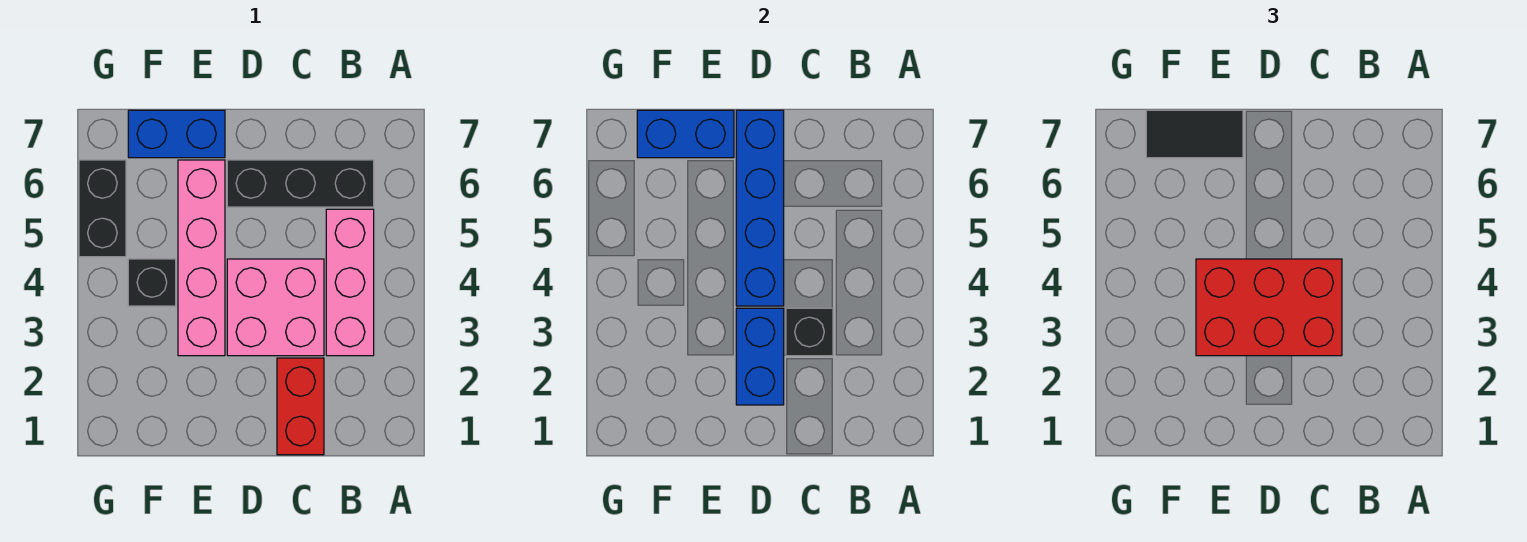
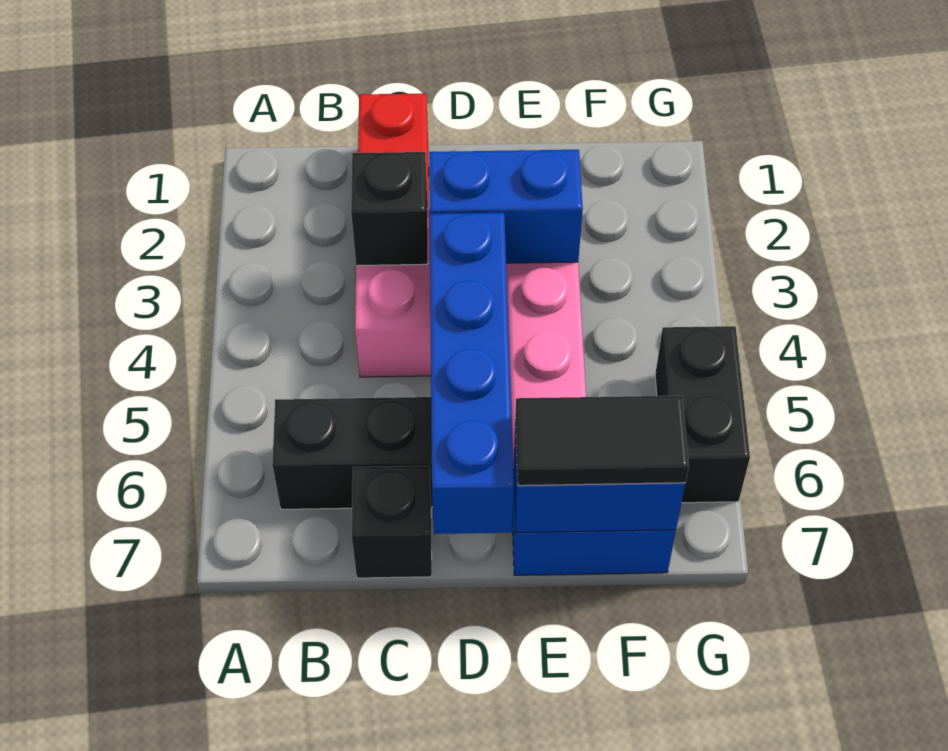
pink brick B3:B5 level 1 -> none
red brick C3:E4 level 3 -> none
blue brick D2:D3 level 2 -> blue brick D3:E3 level 2
black brick F4 level 1 -> black brick C7 level 1

